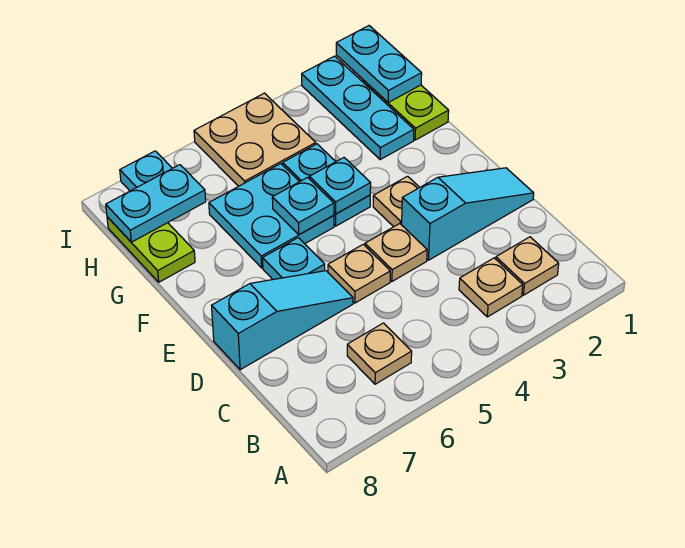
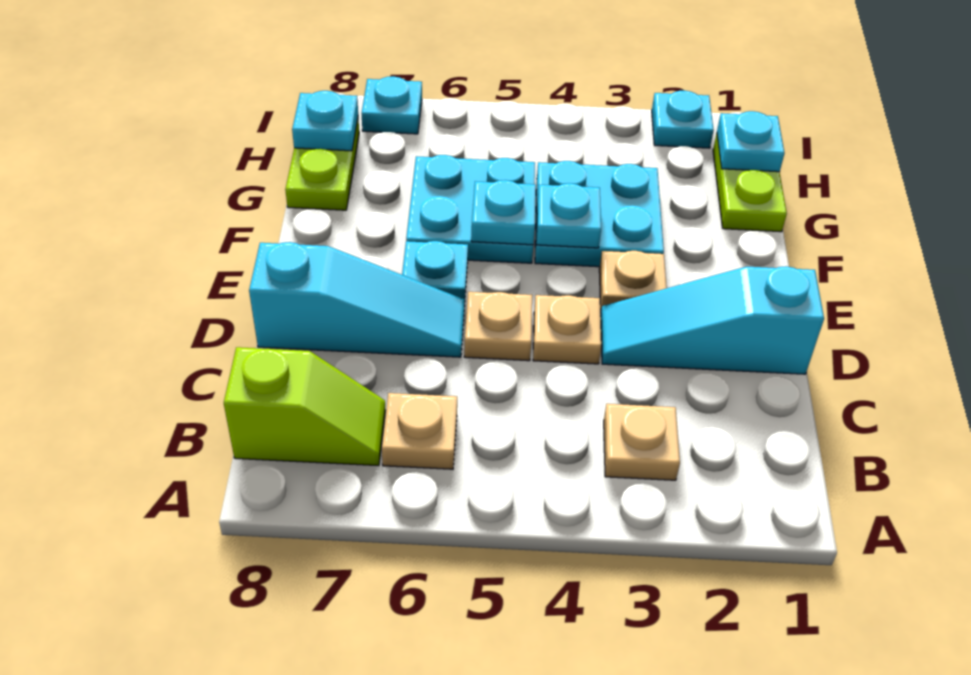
tan plate B2 level 1 -> none
none -> lime slope B7:B8 level 1 top 8
cyan slope D1:D3 level 1 top 3 -> cyan slope D1:D3 level 1 top 1
cyan plate F4:G4 level 1 -> cyan plate F3:G4 level 1
cyan plate G2:I2 level 1 -> cyan plate I2 level 1
cyan plate H1:I1 level 2 -> cyan plate H1 level 2
tan plate H4:I5 level 1 -> none
cyan plate H7:H8 level 2 -> cyan plate H8 level 2

